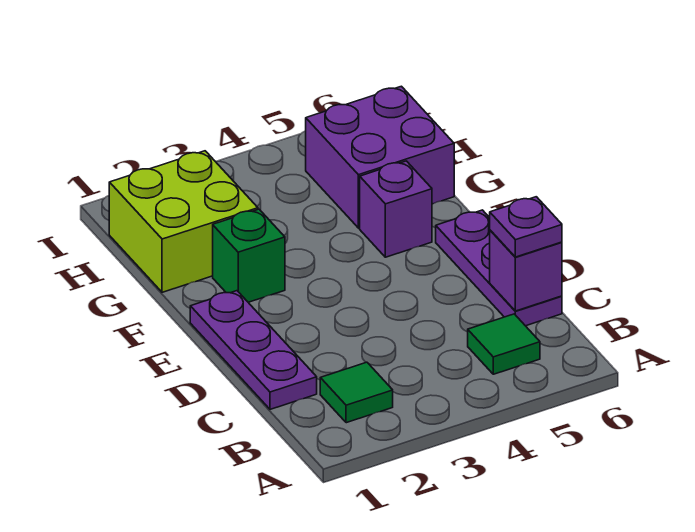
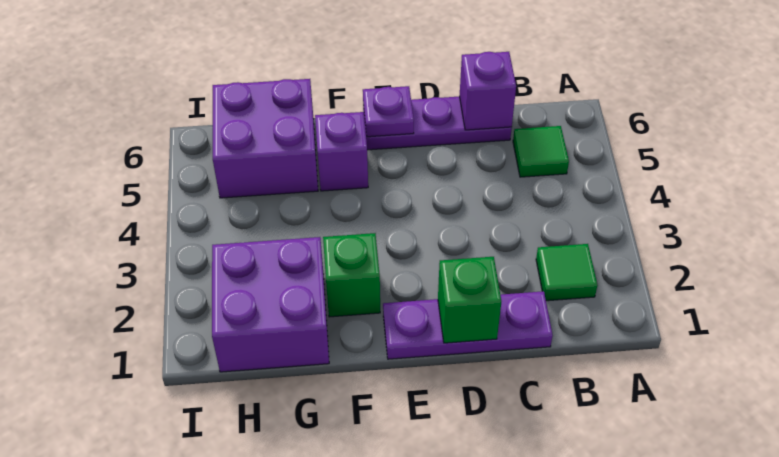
purple plate C6 level 3 -> purple plate E6 level 2
none -> green brick D1 level 2
lime brick G1:H2 level 1 -> purple brick G1:H2 level 1

